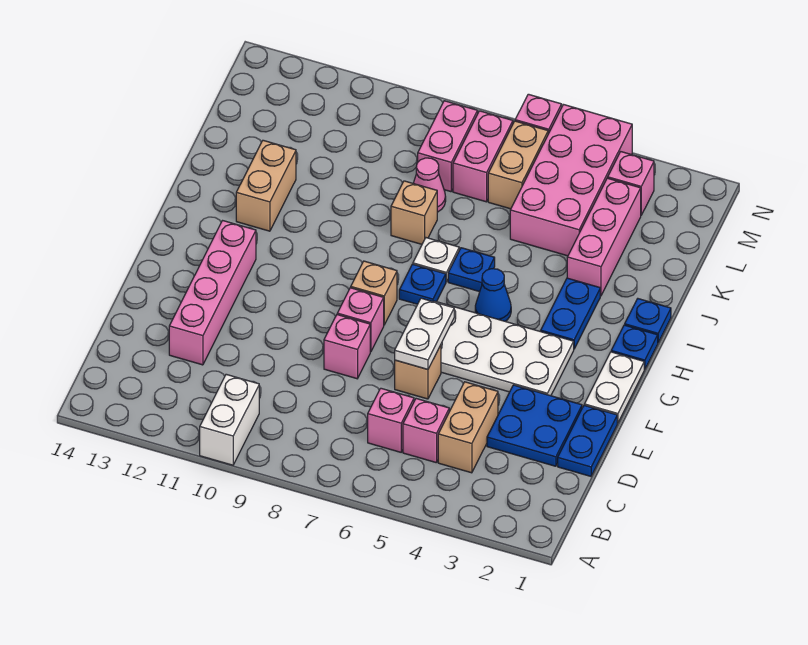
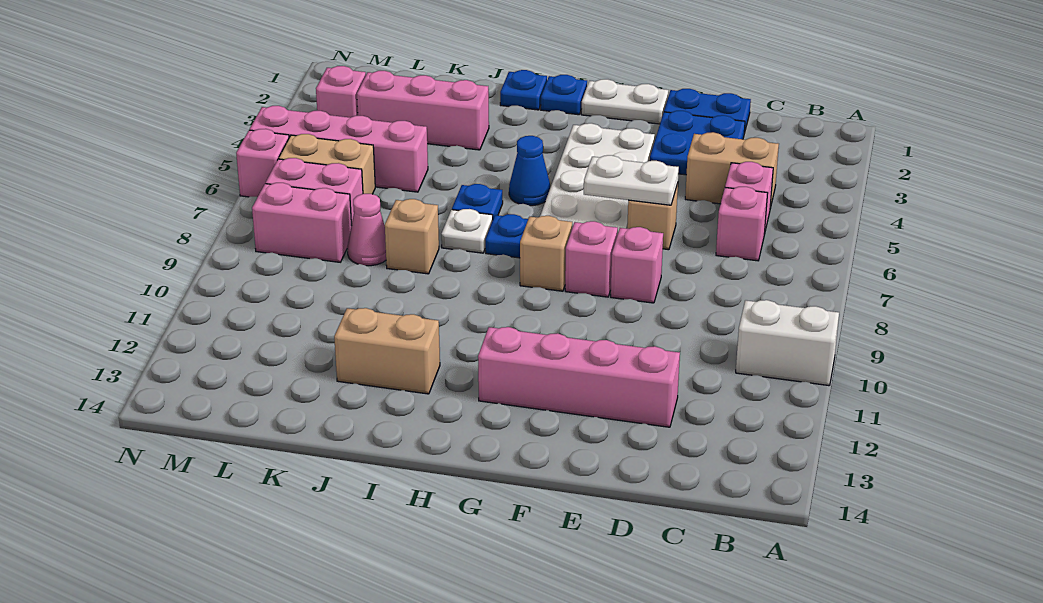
blue plate H3:I3 level 1 -> none
pink brick K4:N5 level 1 -> pink brick K5:N5 level 1

